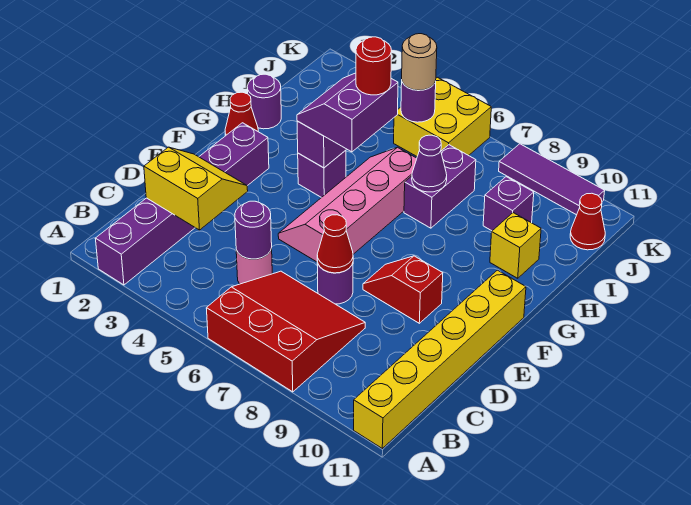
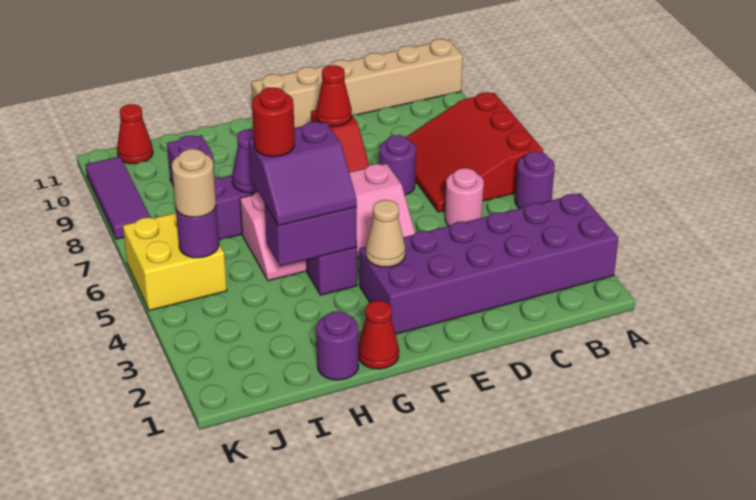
purple brick A2:F2 level 1 -> purple brick A2:F3 level 1
yellow brick A11:F11 level 1 -> tan brick A11:F11 level 1
yellow slope C2:D3 level 2 top C -> none
purple round brick C5 level 2 -> purple round brick A5 level 1
red cone D7 level 2 -> red cone E9 level 2
none -> tan cone F3 level 2
yellow brick H10 level 1 -> none

